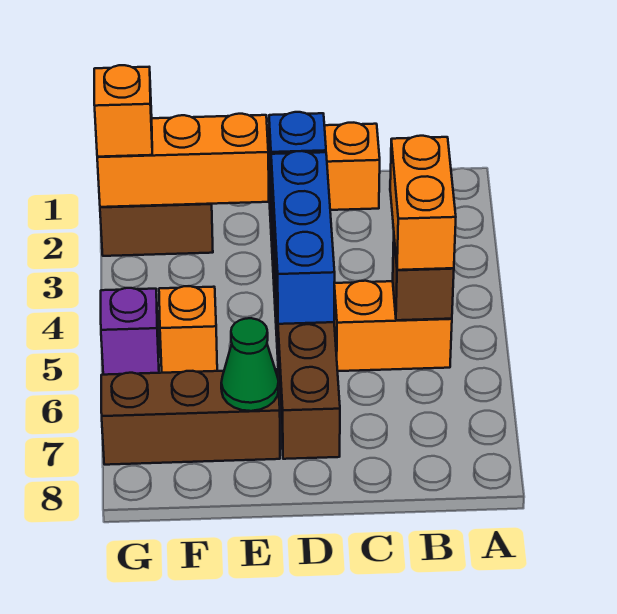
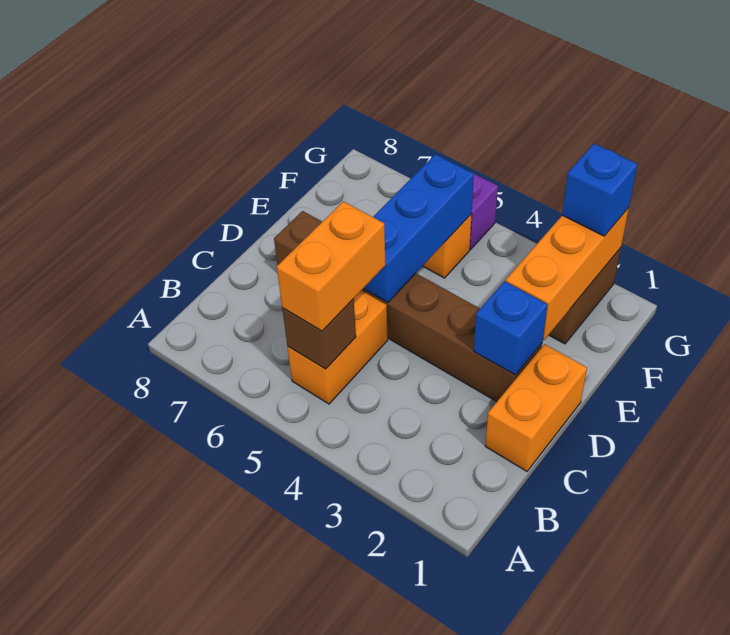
orange brick B4:B5 level 3 -> orange brick B5:C5 level 3
blue brick D3:D5 level 2 -> blue brick D5:F5 level 2
brown brick E7:G7 level 1 -> none
green cone E7 level 2 -> none
orange brick G2 level 3 -> blue brick G2 level 3

